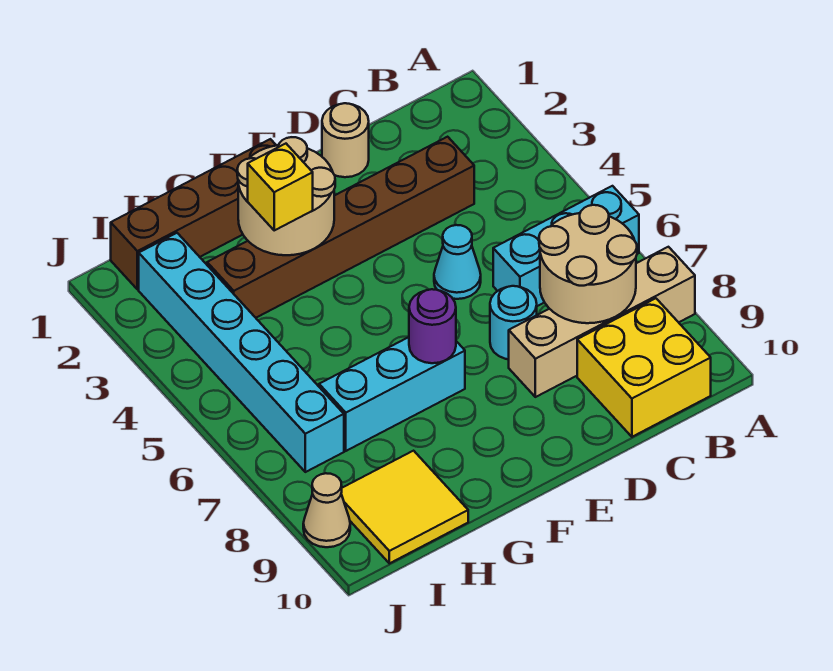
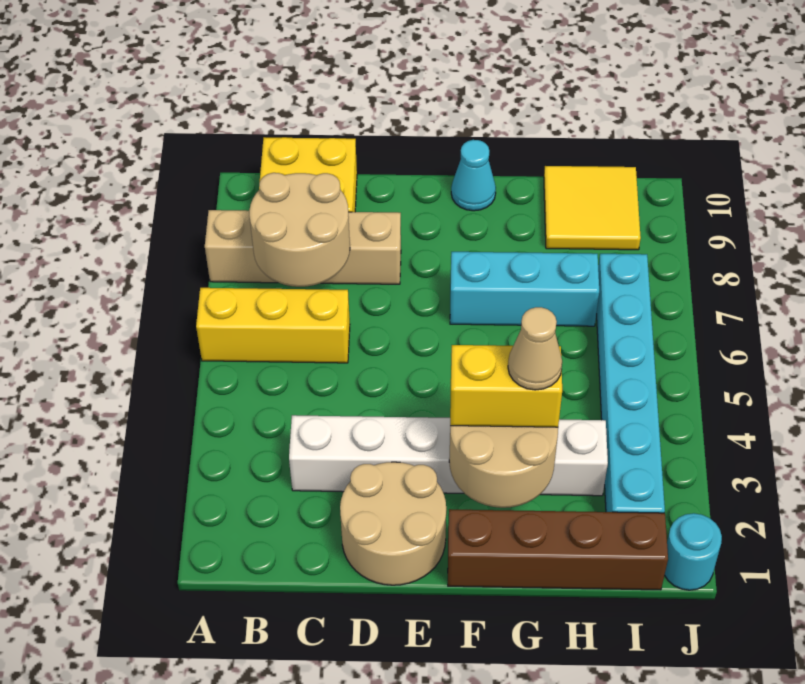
cyan brick A6:C6 level 1 -> yellow brick A6:C6 level 1
brown brick C3:H3 level 1 -> white brick C3:H3 level 1
tan round brick D1 level 1 -> tan round brick D1:E2 level 1
cyan cone D5 level 1 -> cyan cone F10 level 1
cyan round brick D7 level 1 -> cyan round brick J1 level 1
purple round brick F7 level 2 -> none
yellow brick G3 level 3 -> yellow brick F3:G3 level 3
tan cone J9 level 1 -> tan cone G3 level 4

